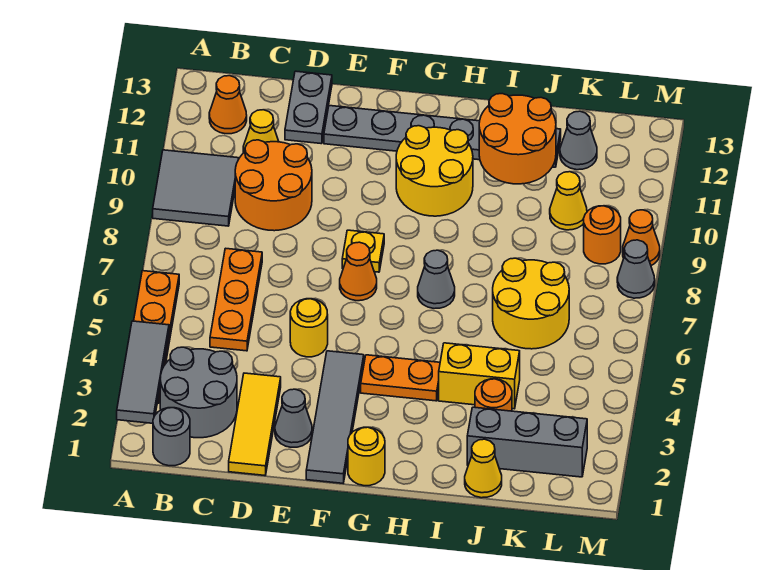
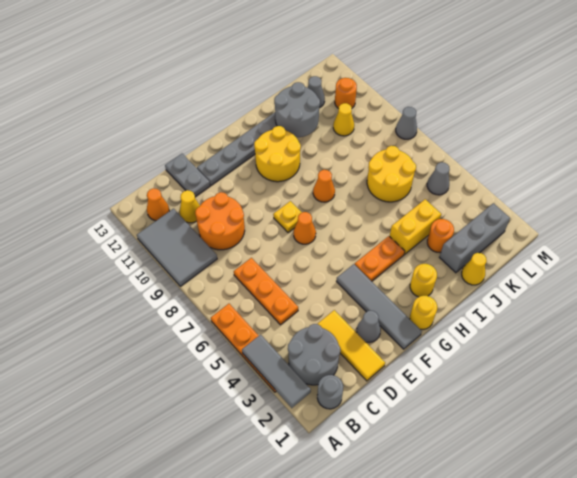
grey tile A9:B10 level 1 -> grey tile A9:B11 level 1
yellow round brick E5 level 1 -> yellow round brick H2 level 1
grey cone H7 level 1 -> grey cone L5 level 1
orange round brick I11:J12 level 2 -> grey round brick I11:J12 level 2
orange round brick L9 level 1 -> orange round brick L11 level 1
orange cone M9 level 1 -> orange cone H8 level 1

